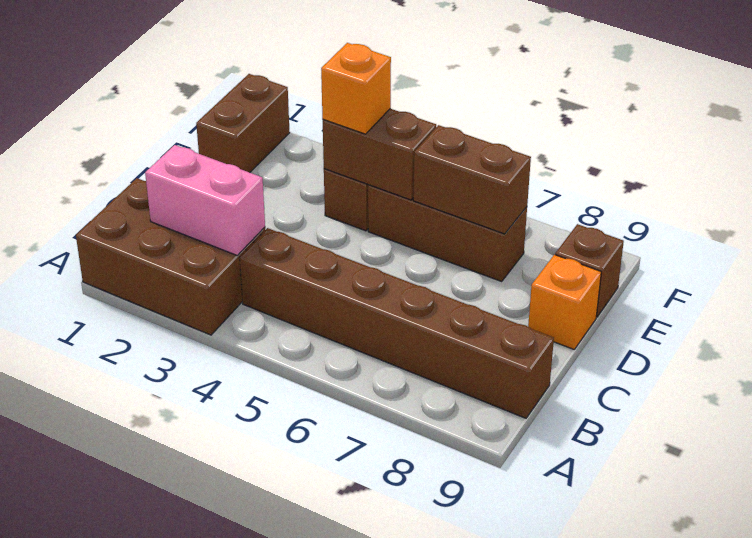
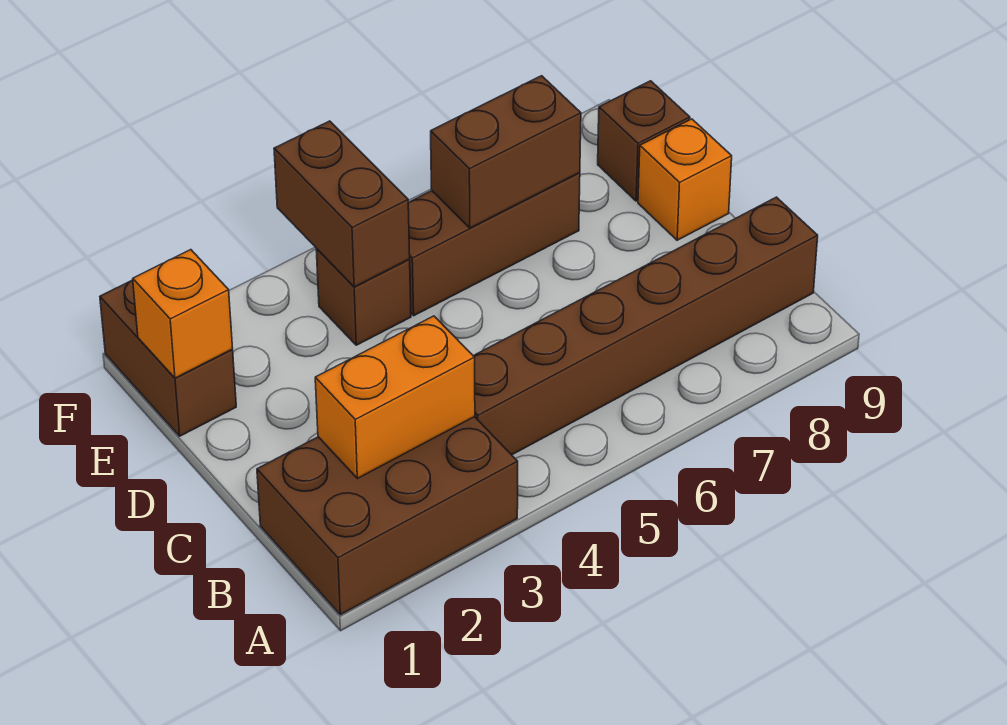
pink brick B2:B3 level 2 -> orange brick B2:B3 level 2
brown brick E4:E5 level 2 -> brown brick E4:F4 level 2
orange brick E4 level 3 -> orange brick E1 level 2

